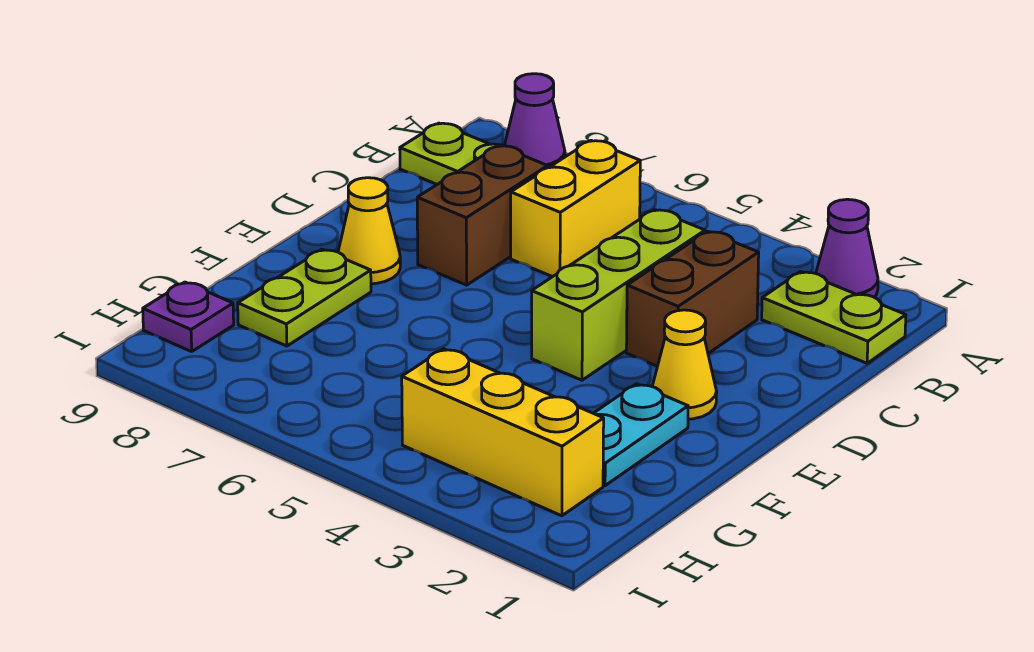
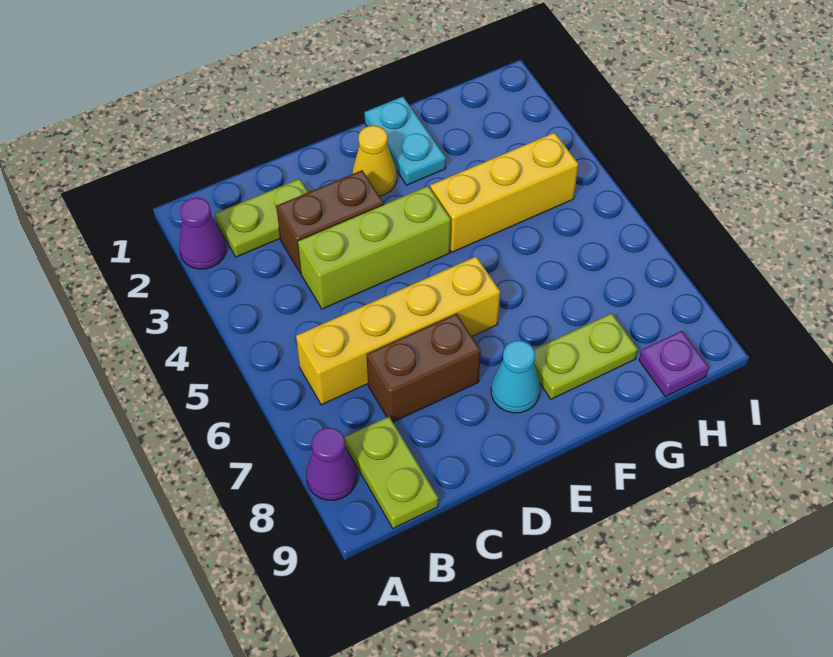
lime plate B1:B2 level 1 -> lime plate B2:C2 level 1
yellow brick B6:C6 level 1 -> yellow brick B6:E6 level 1
yellow cone E8 level 1 -> cyan cone E8 level 1
cyan plate F2:G2 level 1 -> cyan plate F1:F2 level 1
yellow brick H2:H4 level 1 -> yellow brick F4:H4 level 1

